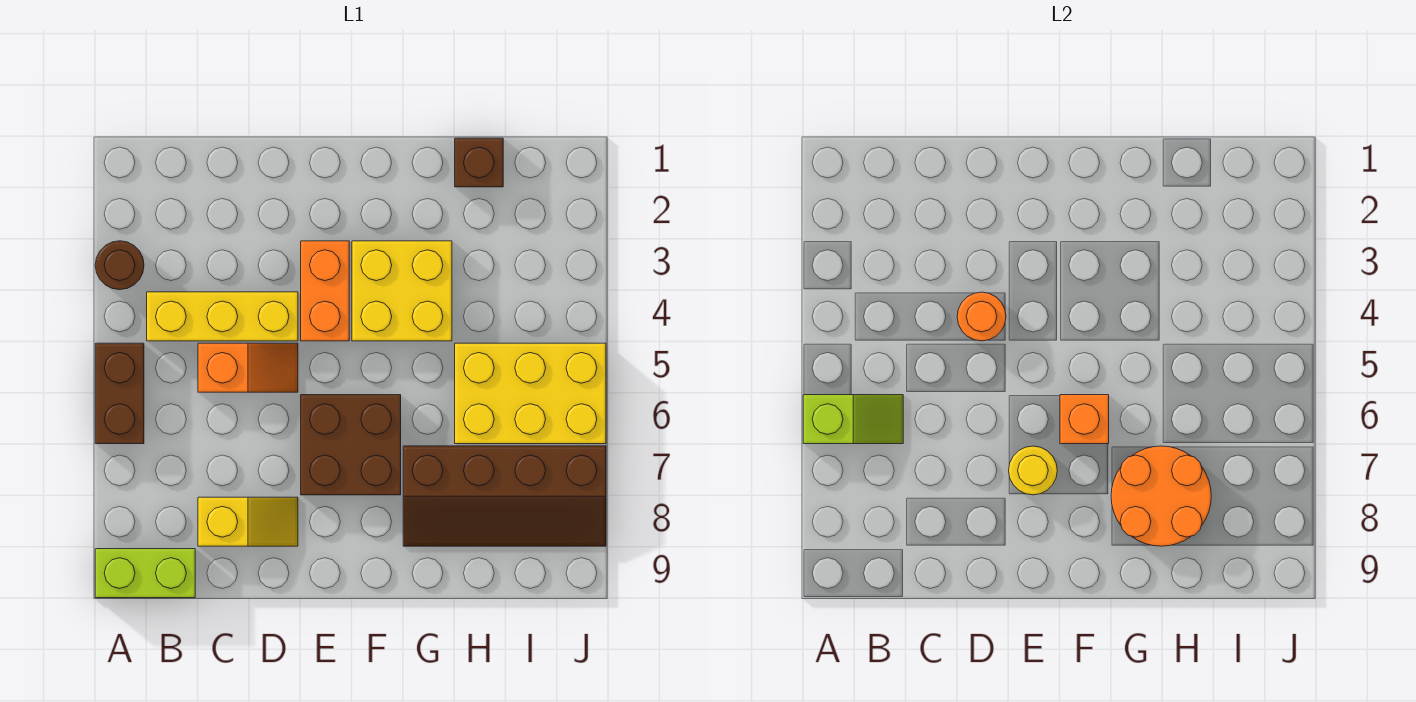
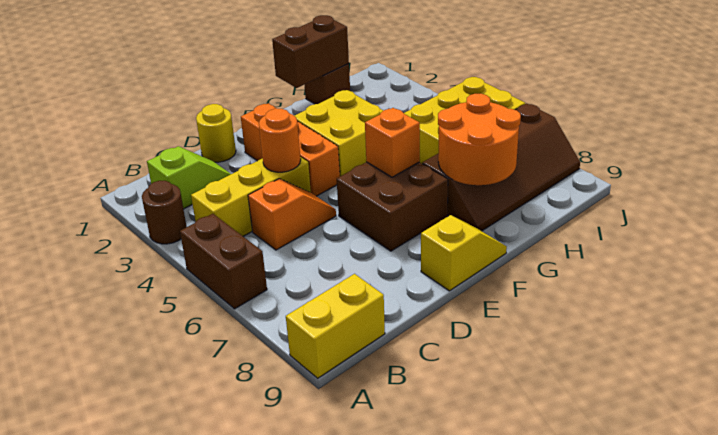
lime slope A6:B6 level 2 top A -> lime slope B2:C2 level 1 top B
lime brick A9:B9 level 1 -> yellow brick A9:B9 level 1
yellow slope C8:D8 level 1 top C -> yellow slope E9:F9 level 1 top E
orange brick E3:E4 level 1 -> orange brick E2:E4 level 1
yellow round brick E7 level 2 -> yellow round brick D1 level 1
none -> brown brick G1:H1 level 2

